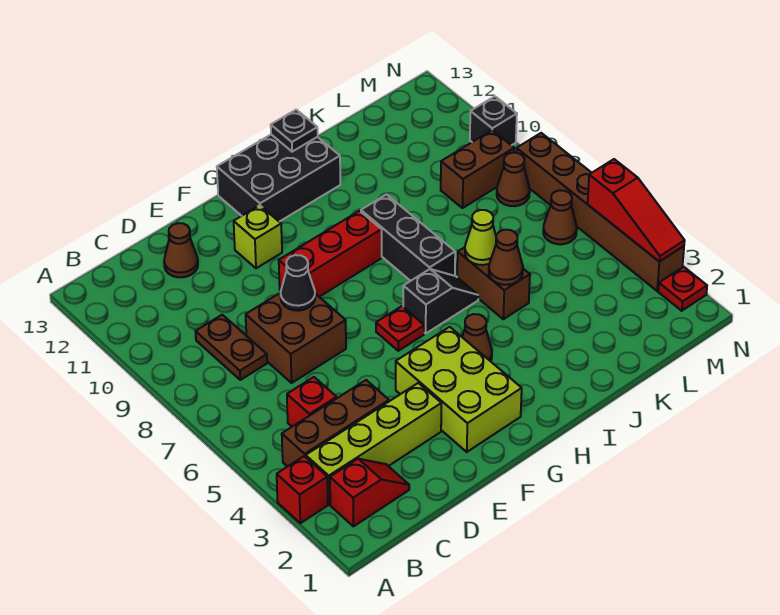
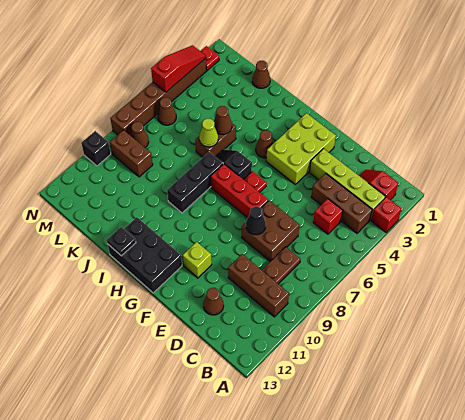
none -> brown brick B10:D10 level 1
red brick F9:H9 level 1 -> red brick F7:H7 level 1
none -> brown cone K1 level 1

